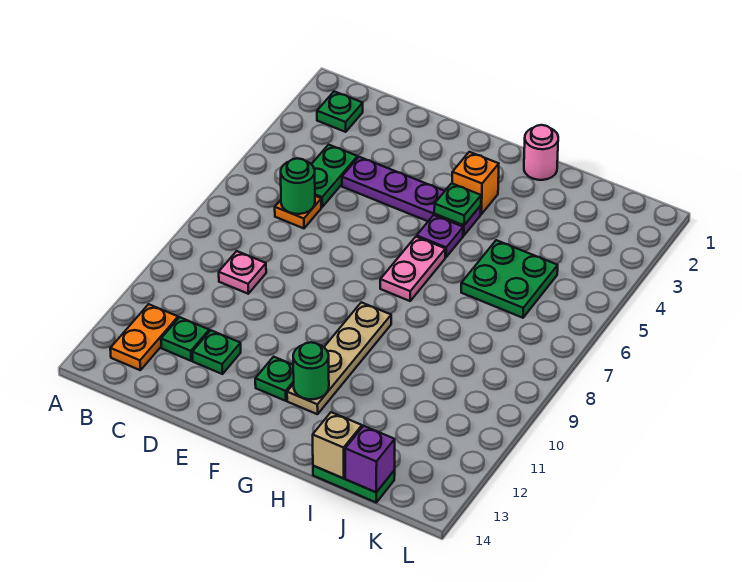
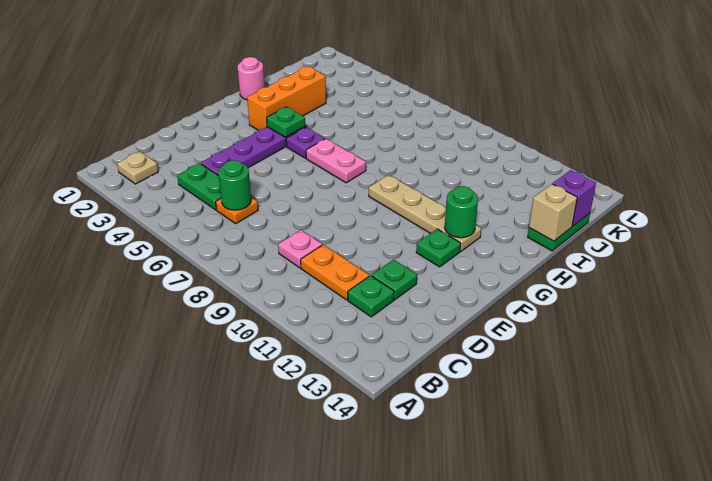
green plate B2 level 1 -> tan plate B2 level 1
orange plate B12:B13 level 1 -> orange plate C10:C11 level 1
orange brick G3 level 1 -> orange brick G3:I3 level 1
green plate I5:J6 level 1 -> none

